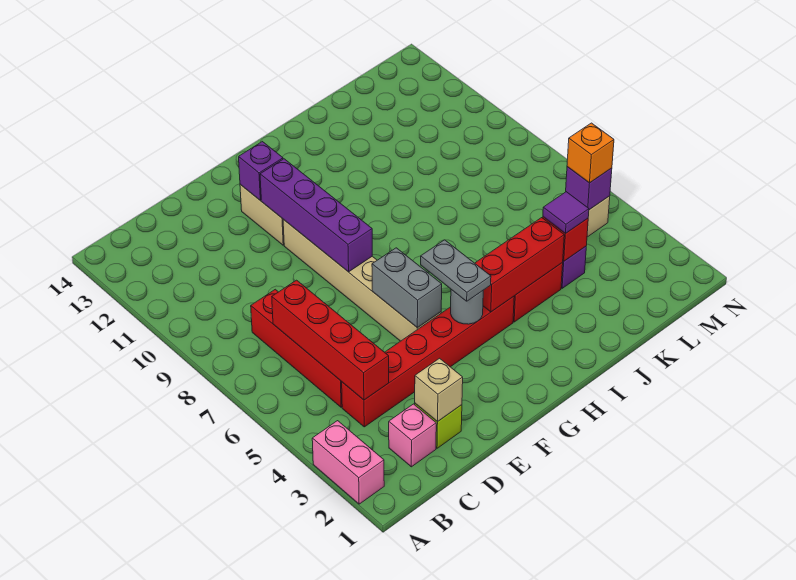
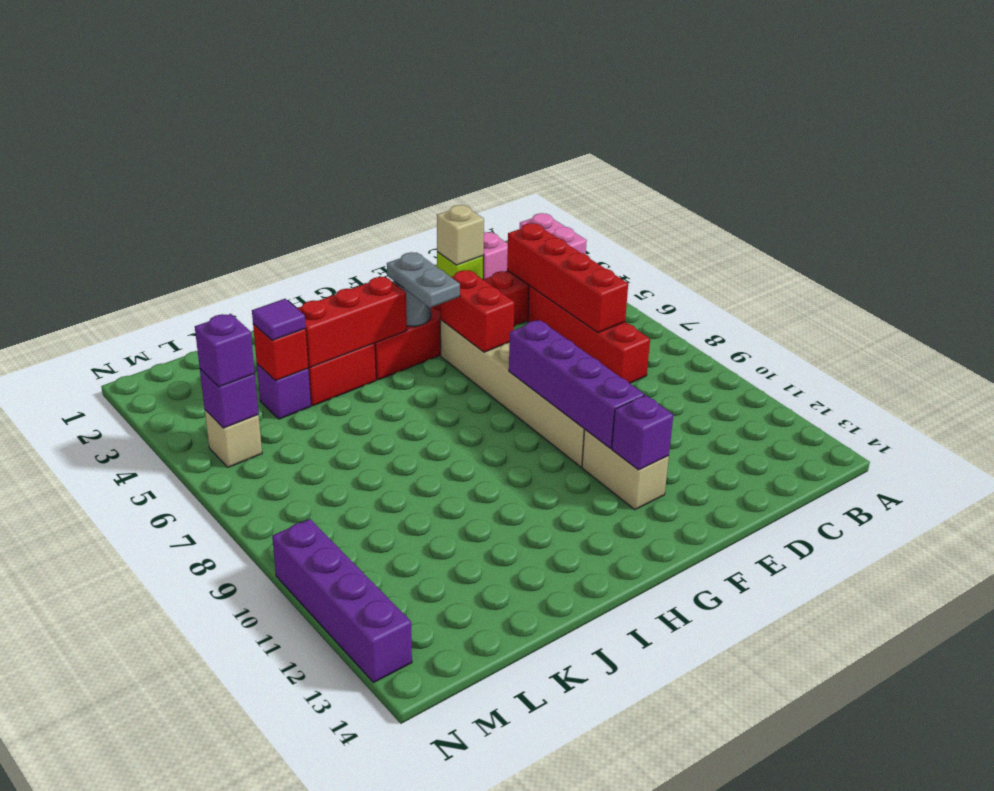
grey brick F5:F6 level 2 -> red brick F5:F6 level 2
orange brick M5 level 3 -> purple brick M5 level 3
none -> purple brick N10:N13 level 1

